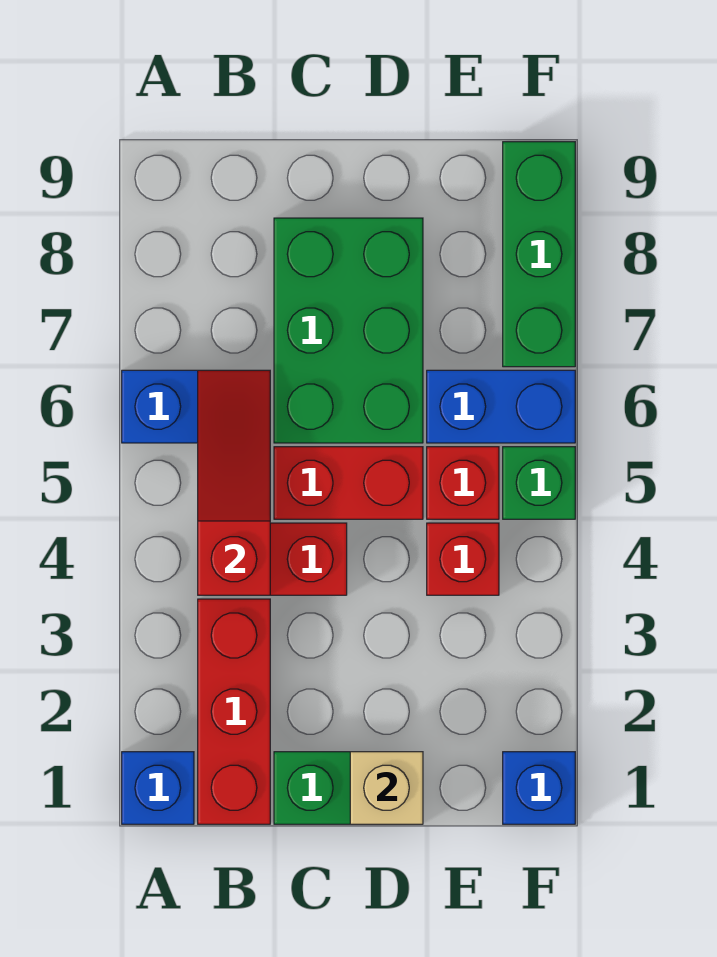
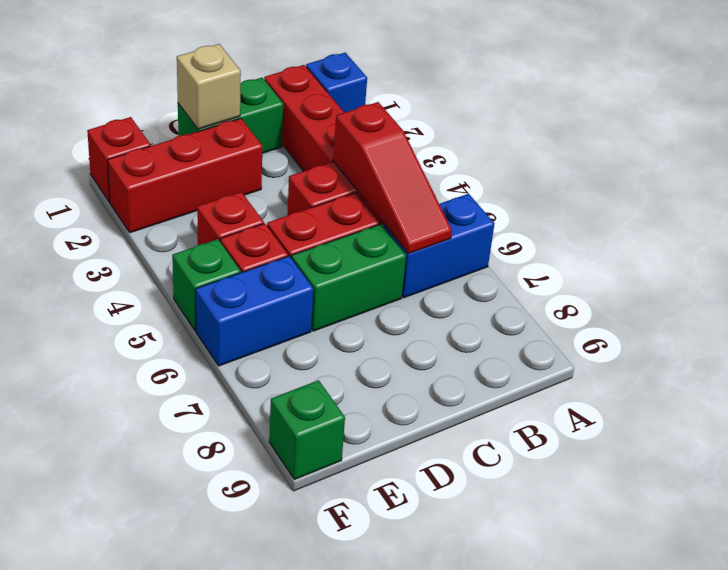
green brick C6:D8 level 1 -> green brick C6:D6 level 1
none -> red brick D2:F2 level 1
blue brick F1 level 1 -> red brick F1 level 1
green brick F7:F9 level 1 -> green brick F9 level 1

